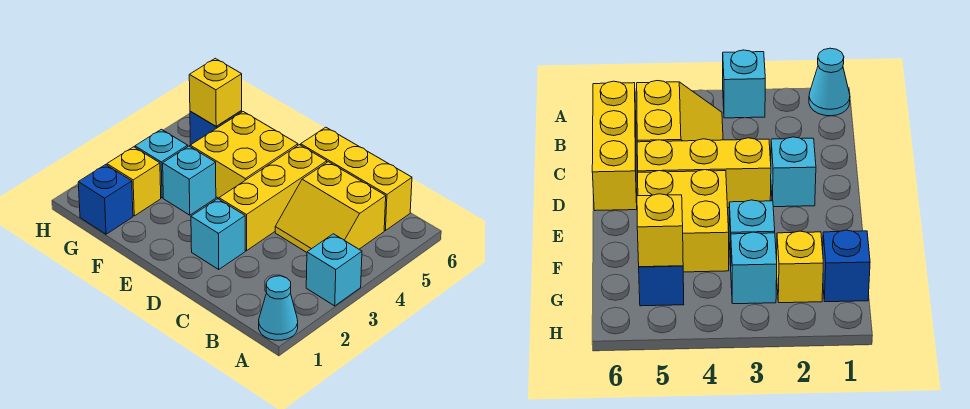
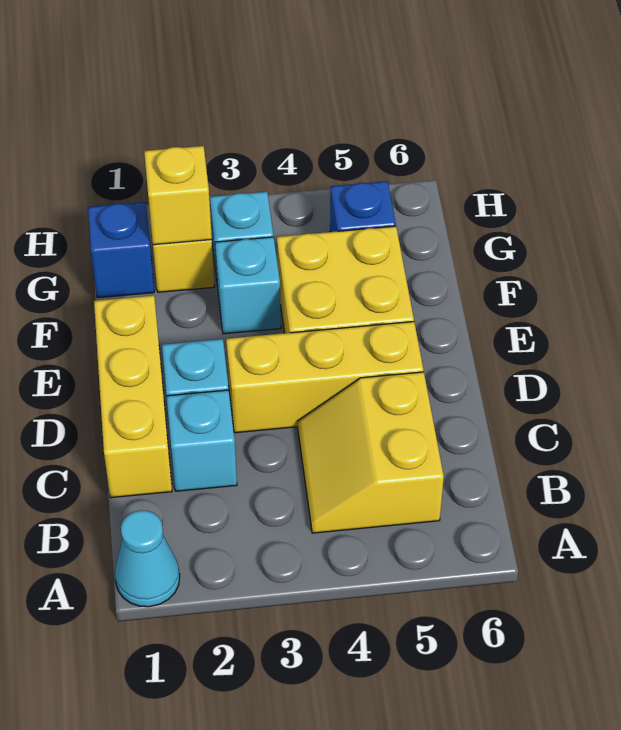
cyan brick A3 level 1 -> cyan brick C2 level 1
yellow brick B6:D6 level 1 -> yellow brick C1:E1 level 1
yellow brick G5 level 2 -> yellow brick G2 level 2

